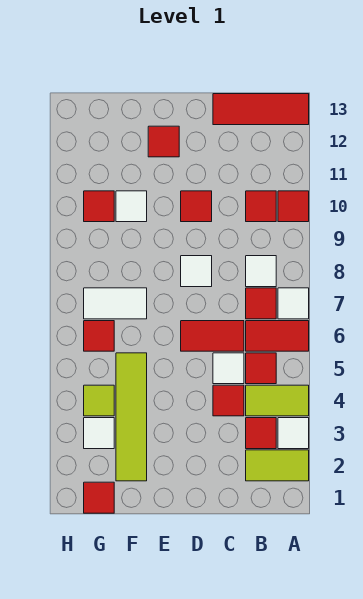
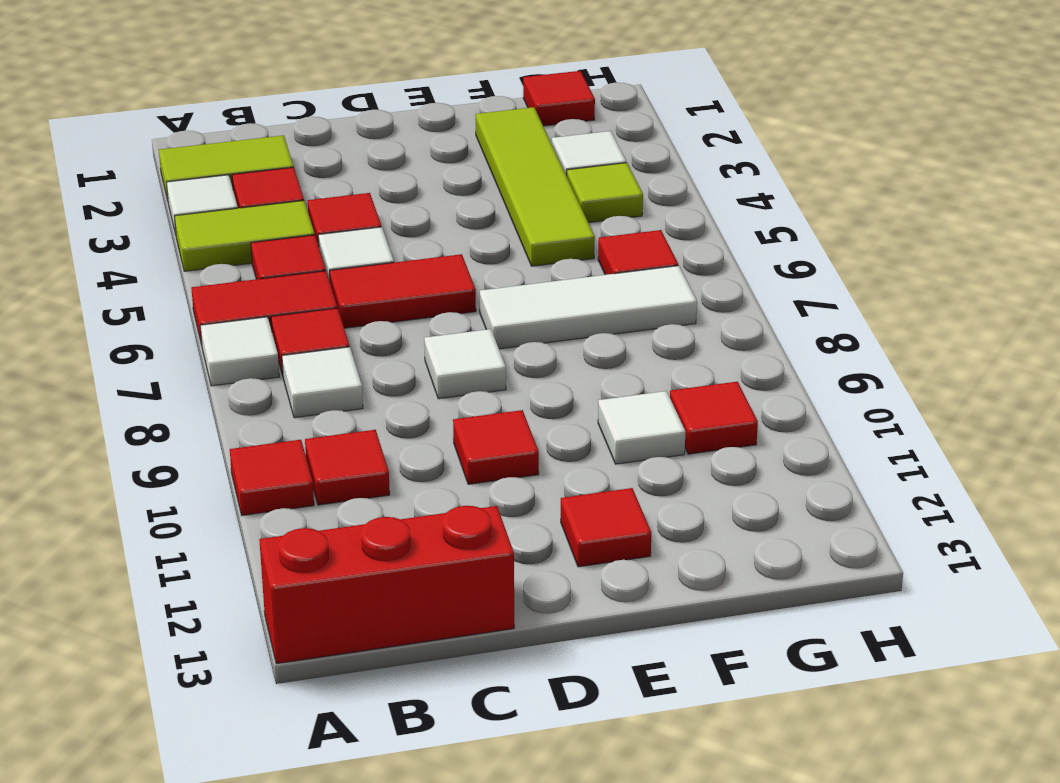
red tile A13:C13 level 1 -> red brick A13:C13 level 1
white tile F7:G7 level 1 -> white tile E7:G7 level 1

